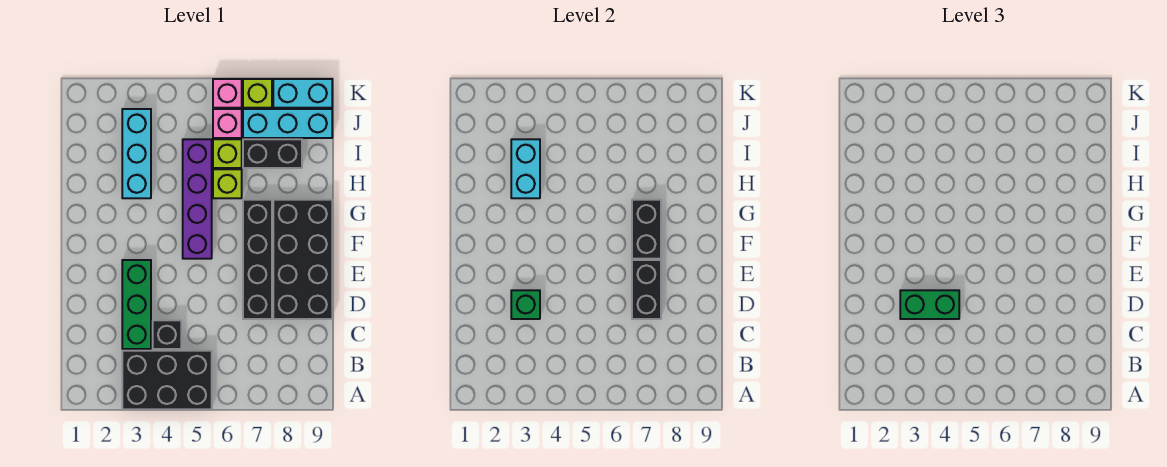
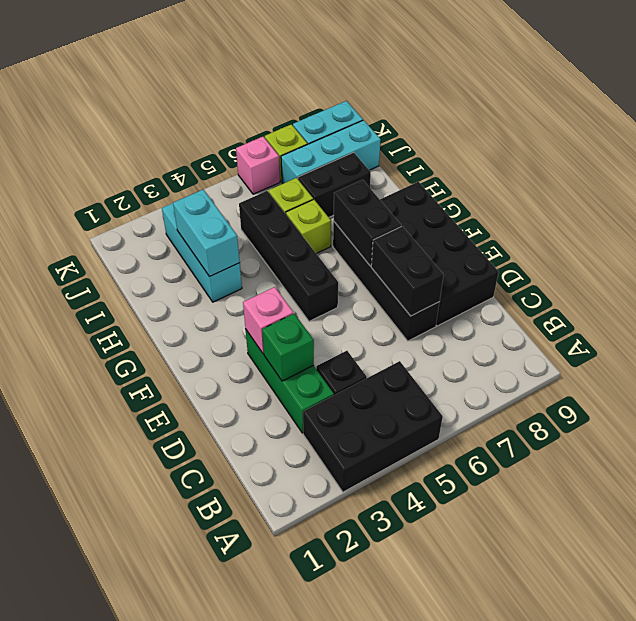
green brick D3:D4 level 3 -> none
purple brick F5:I5 level 1 -> black brick F5:I5 level 1
pink brick J6 level 1 -> pink brick E3 level 2

